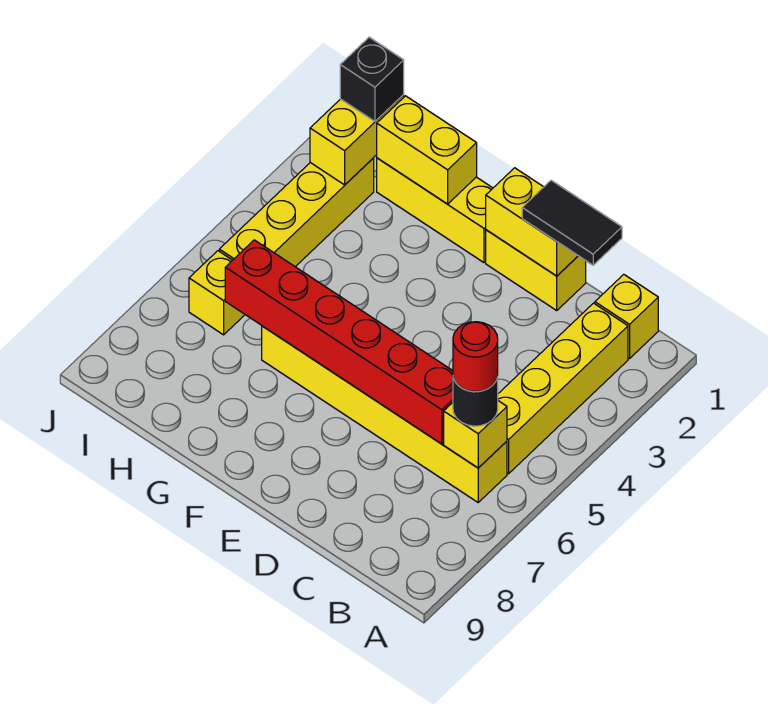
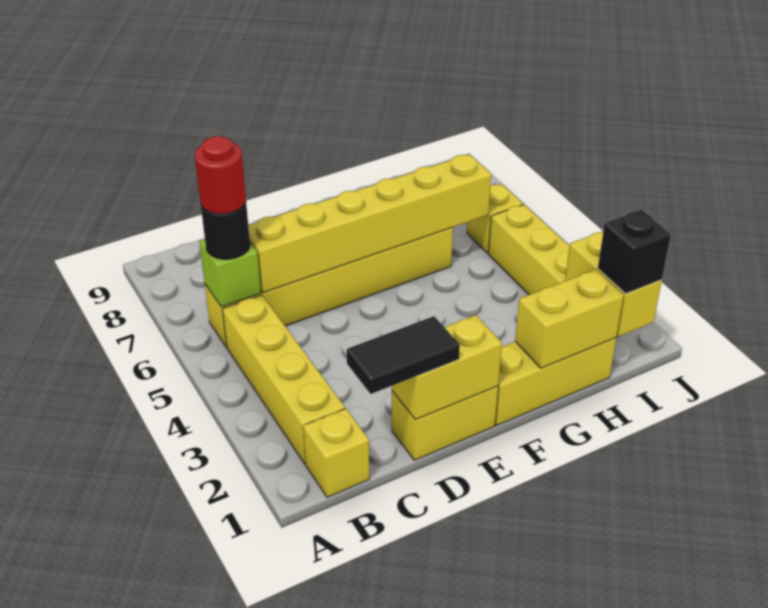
yellow brick B6 level 2 -> lime brick B6 level 2
red brick C6:H6 level 2 -> yellow brick C6:H6 level 2

